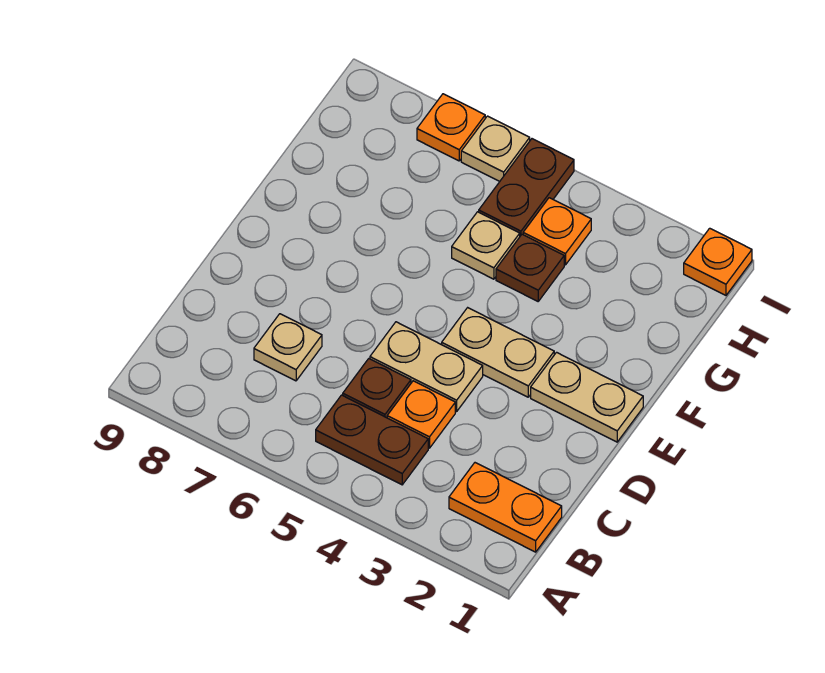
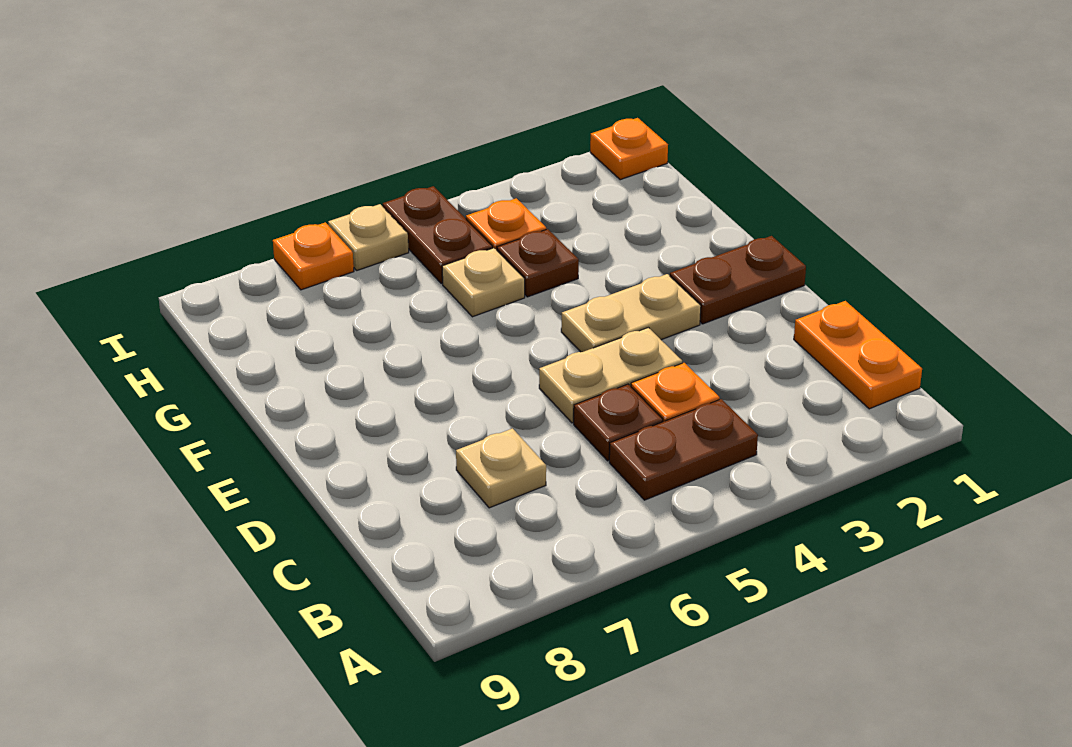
orange plate B1:B2 level 1 -> orange plate B1:C1 level 1
tan plate E1:E2 level 1 -> brown plate E1:E2 level 1

